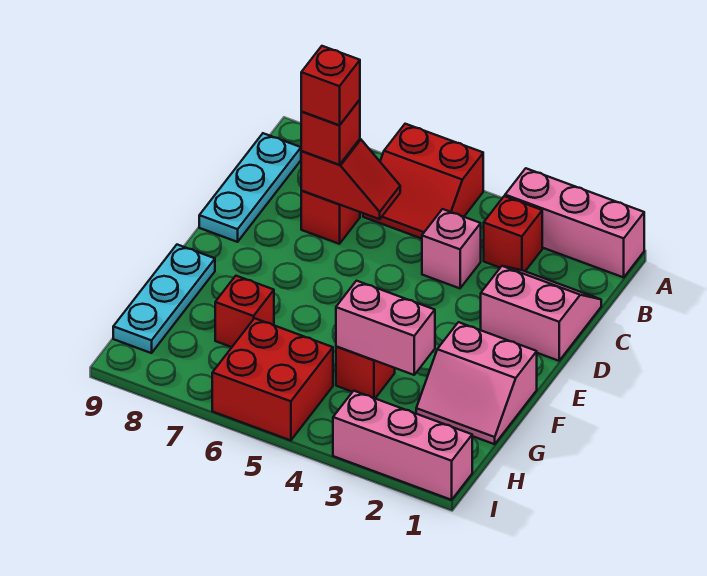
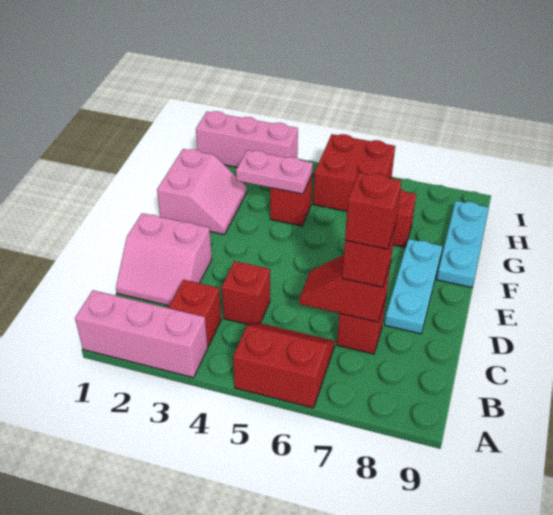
cyan plate B9:D9 level 1 -> cyan plate D8:F8 level 1
pink brick C4 level 1 -> red brick C4 level 1
pink slope F1:G2 level 1 top F -> pink slope F1:G2 level 1 top 1
pink brick G3:G4 level 2 -> pink plate G3:G4 level 2

